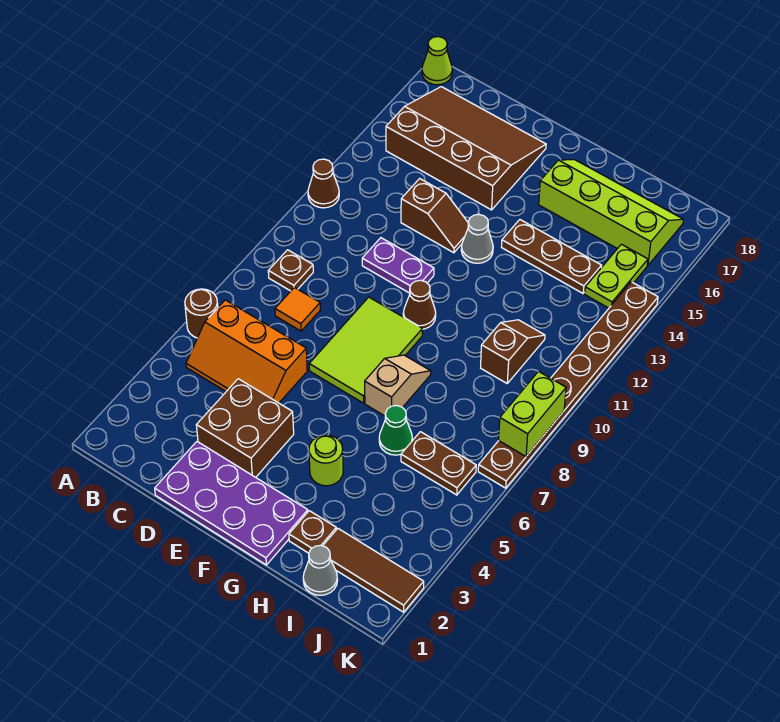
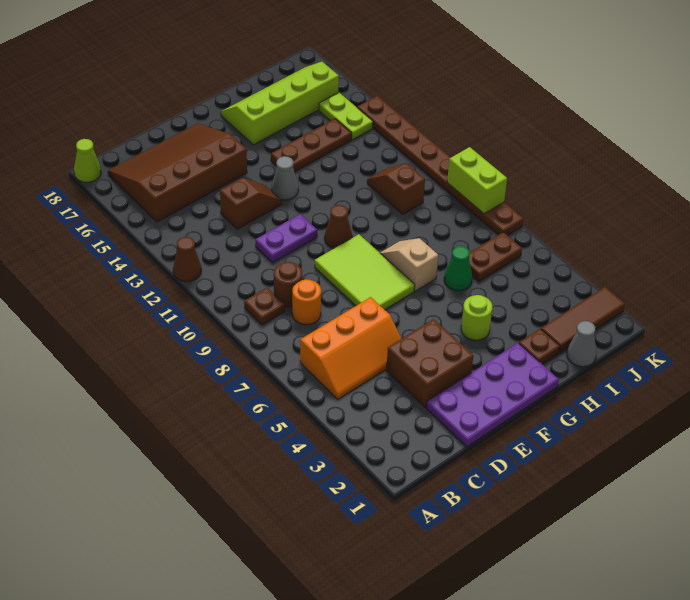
brown round brick A6 level 1 -> brown round brick C9 level 1
orange tile C8 level 1 -> orange round brick C8 level 1

